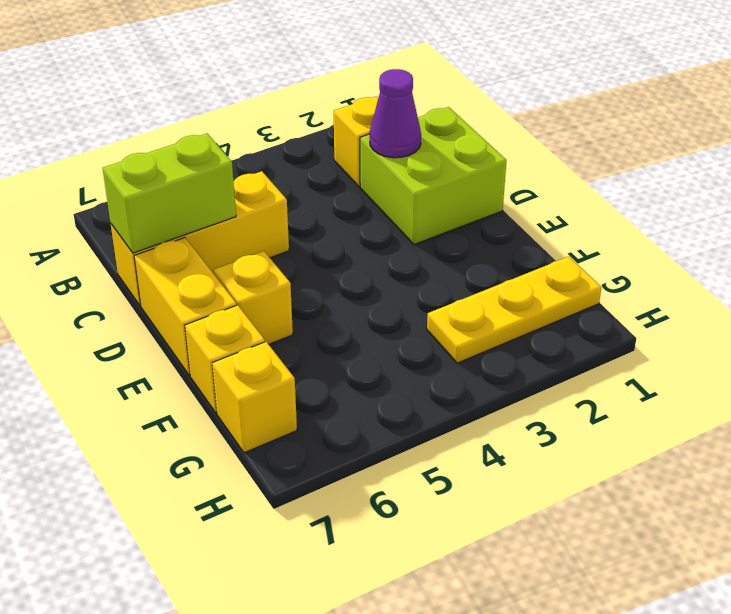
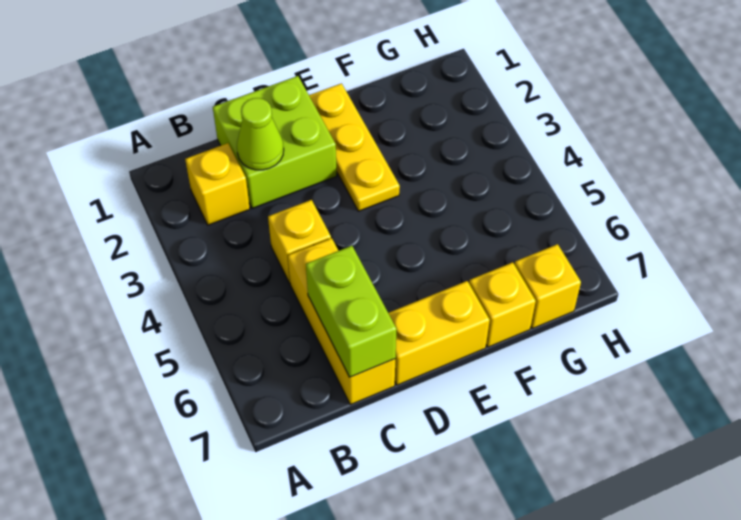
purple cone C2 level 2 -> lime cone C2 level 2
yellow brick E6 level 1 -> yellow brick C4 level 1
yellow plate G1:G3 level 1 -> yellow plate E1:E3 level 1

